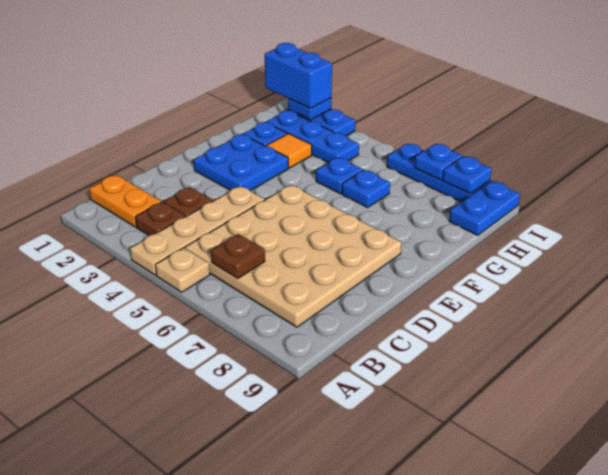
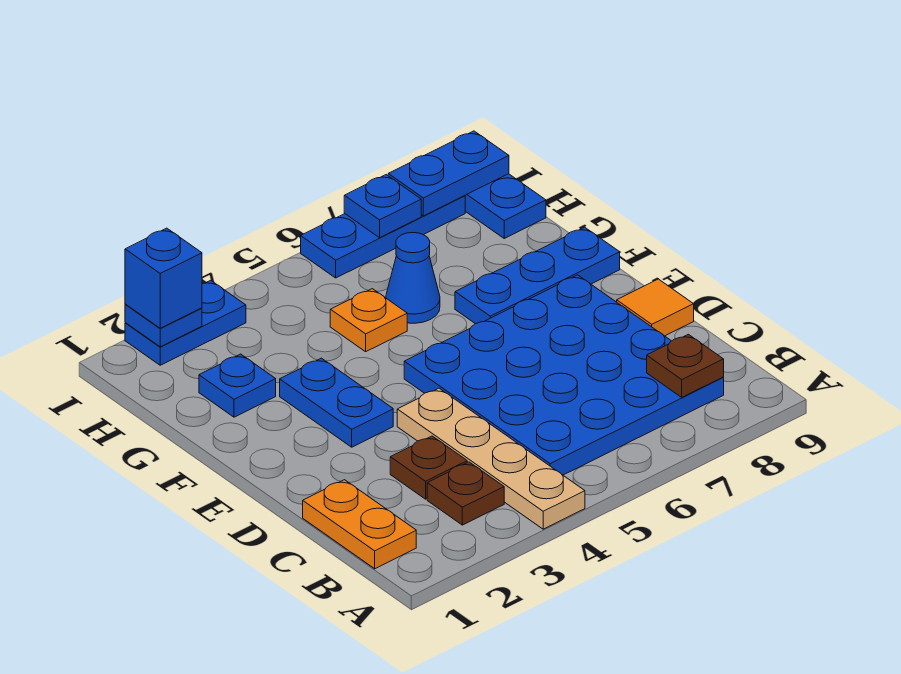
tan plate A5 level 1 -> none
orange plate B1:B2 level 1 -> orange plate B1:C1 level 1
tan plate B5:E8 level 1 -> blue plate B5:E8 level 1
brown plate B6 level 2 -> brown plate B8 level 2
blue plate E2:F3 level 1 -> blue plate E3:F3 level 1
orange tile G3 level 1 -> orange tile D9 level 1
blue plate G5 level 1 -> orange plate G5 level 1
blue plate G6 level 1 -> blue cone G6 level 1
blue plate H2:H4 level 1 -> blue plate F7:F9 level 1
blue brick I1:I2 level 3 -> blue brick I2 level 3
blue plate I8 level 2 -> blue plate I8:I9 level 2

